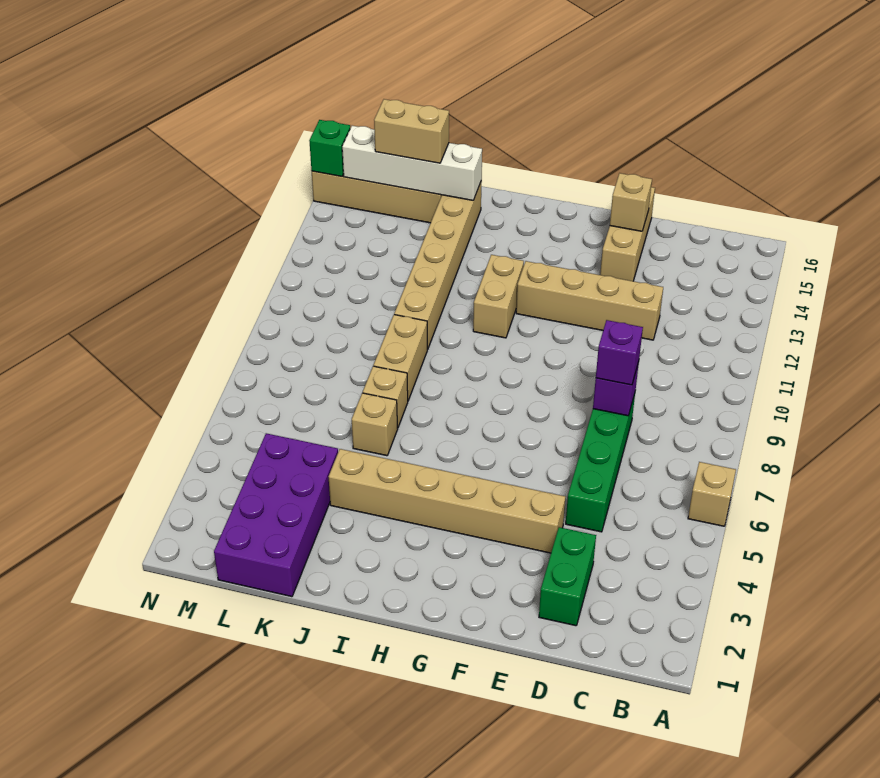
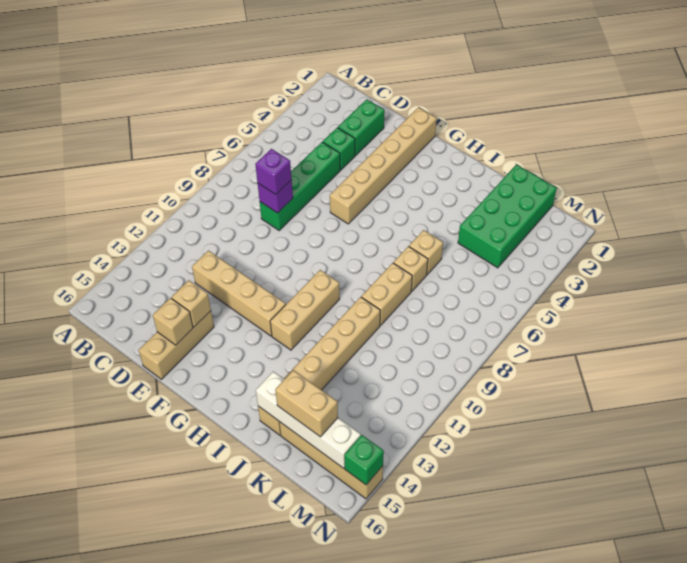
tan brick A6 level 1 -> tan brick E14 level 2
none -> green brick D4 level 1
tan brick E4:J4 level 1 -> tan brick F1:F6 level 1
tan brick H11:H12 level 1 -> tan brick H10:H12 level 1
purple brick K1:L4 level 1 -> green brick K1:L4 level 1

